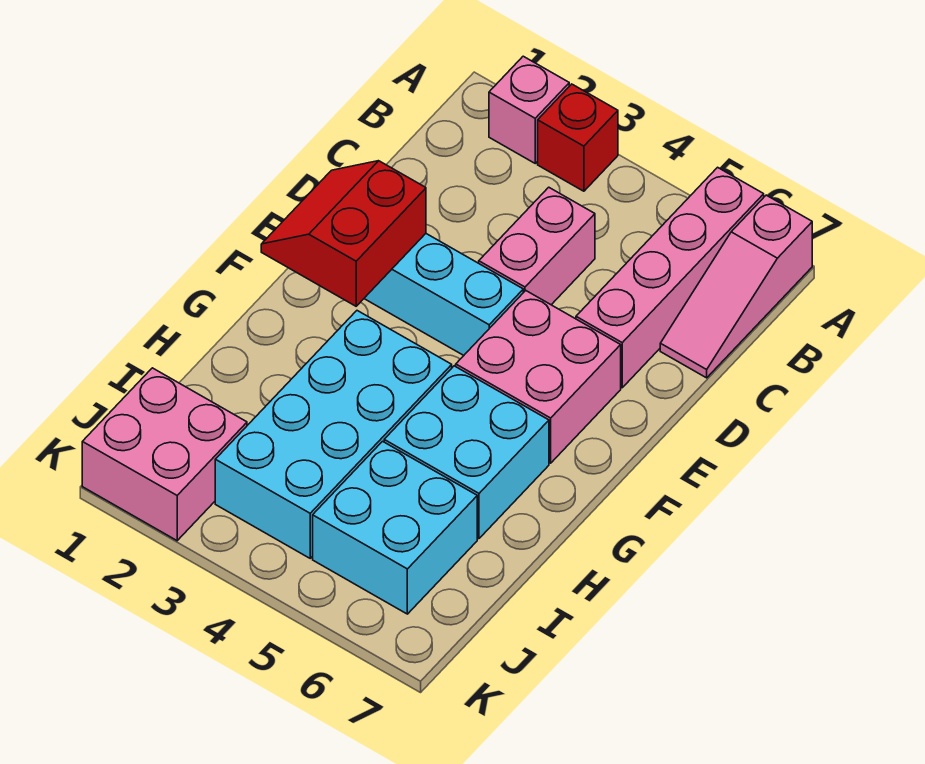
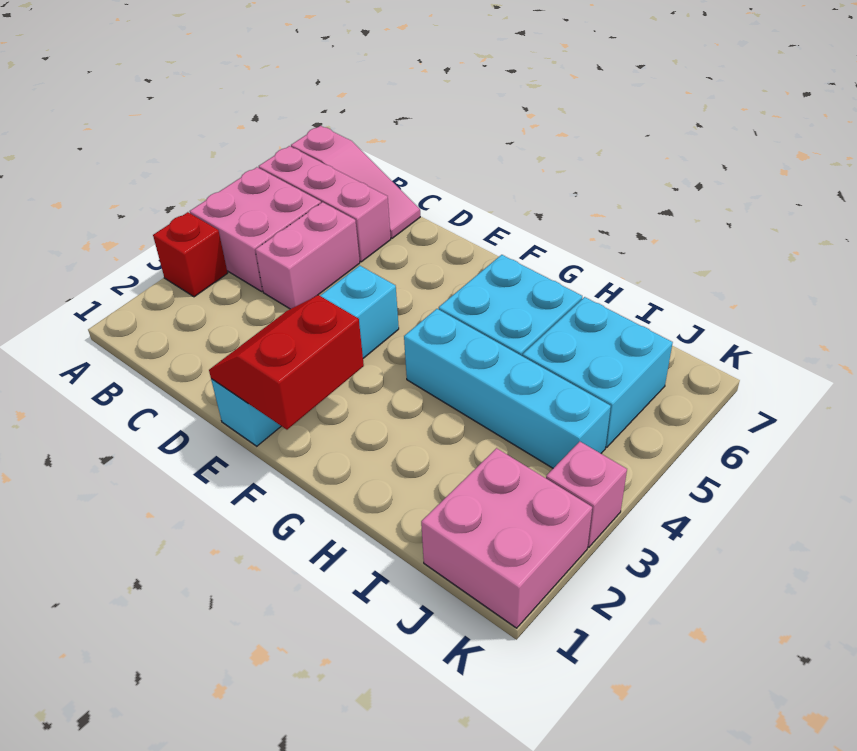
pink brick A2 level 1 -> pink brick K3 level 1
pink brick A6:D6 level 1 -> pink brick A6:C6 level 1
pink brick C4:D4 level 1 -> pink brick C4:C5 level 1
red slope E1:F2 level 2 top 2 -> red slope E1:F2 level 2 top F
pink brick E5:F6 level 1 -> pink brick A4:B5 level 1
cyan brick G3:J4 level 1 -> cyan brick G4:J4 level 1

